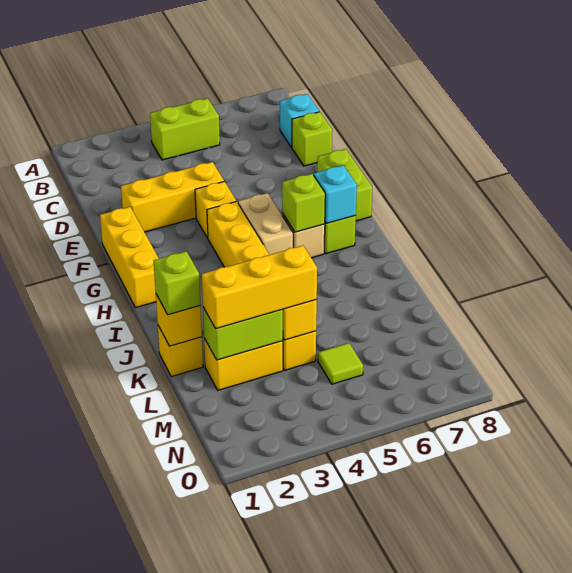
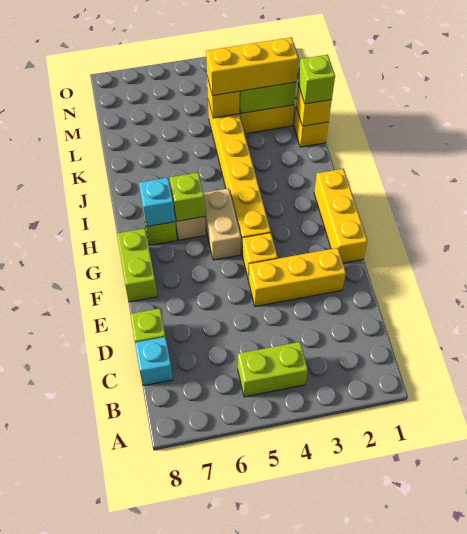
lime tile M5 level 1 -> none

